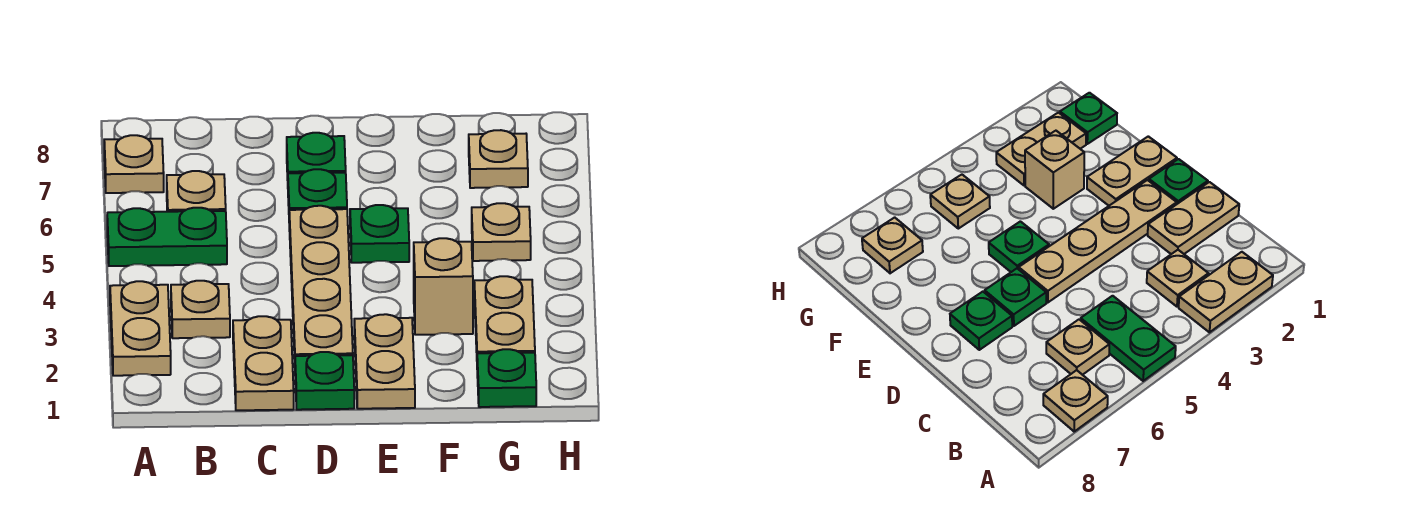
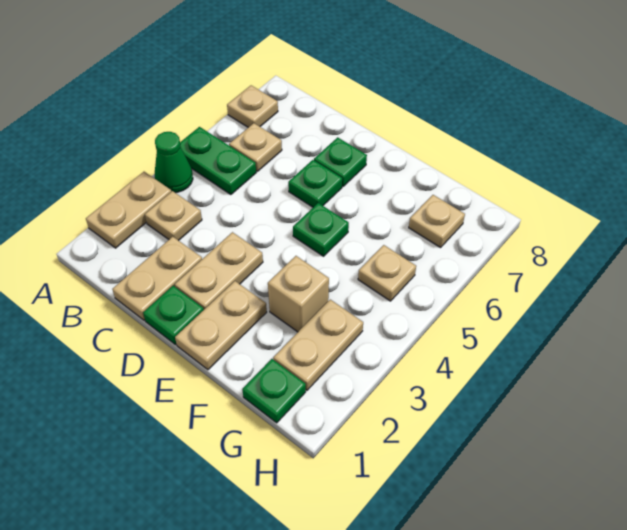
none -> green cone A4 level 1
tan plate D2:D5 level 1 -> tan plate D2:D3 level 1

